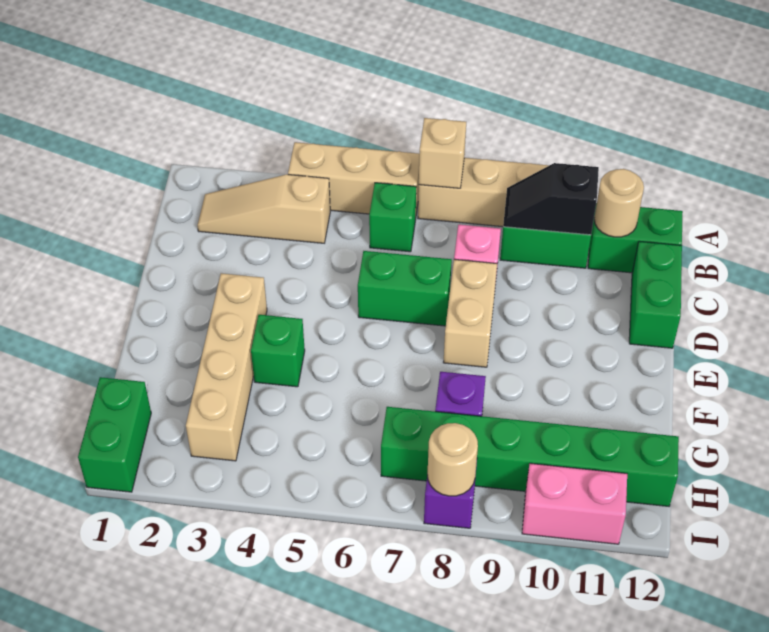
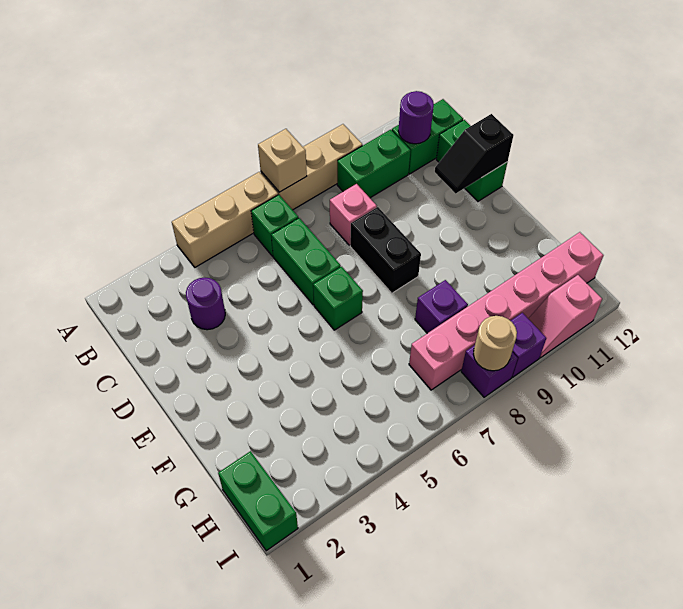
tan slope B2:B4 level 1 top 4 -> none
black slope B9:B10 level 2 top 10 -> black slope D11:D12 level 2 top 12
tan round brick B11 level 2 -> purple round brick B11 level 2
none -> purple round brick C3 level 1
green brick D6:D7 level 1 -> green brick C6:D6 level 1
tan brick D8:E8 level 1 -> black brick D8:E8 level 1
tan brick E3:H3 level 1 -> none
green brick F4 level 1 -> green brick E6 level 1
green brick H7:H12 level 1 -> pink brick H7:H12 level 1
none -> purple brick I9 level 1
pink brick I10:I11 level 1 -> pink slope I10:I11 level 1 top 11

